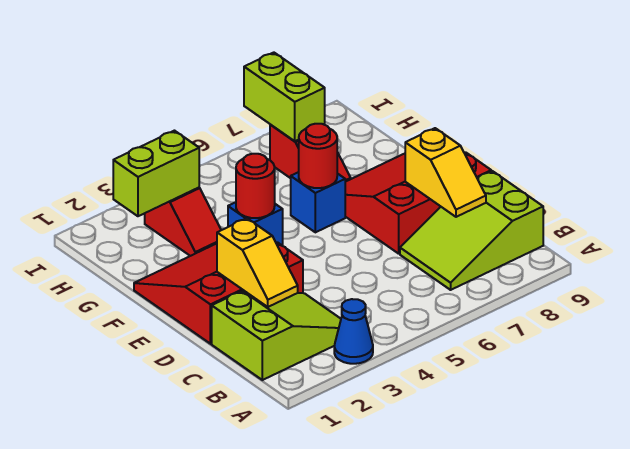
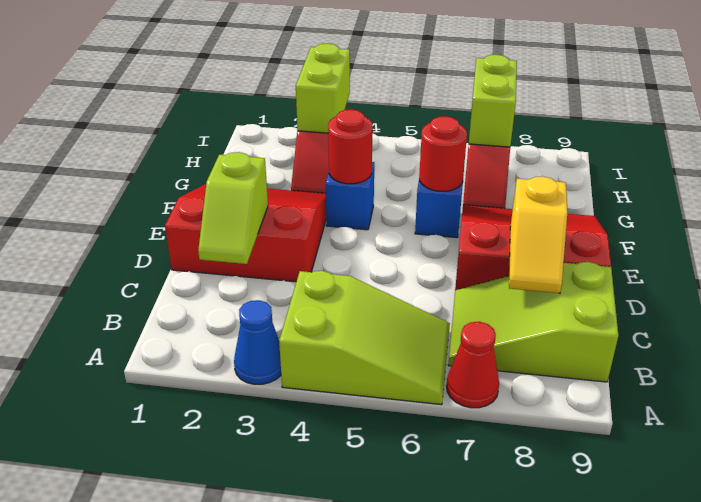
none -> red cone A7 level 1
lime slope B1:C3 level 1 top 1 -> lime slope A4:B6 level 1 top 4
yellow slope C2:D2 level 2 top D -> lime slope C2:D2 level 2 top D
lime brick H2:H3 level 2 -> lime brick H3:I3 level 2

